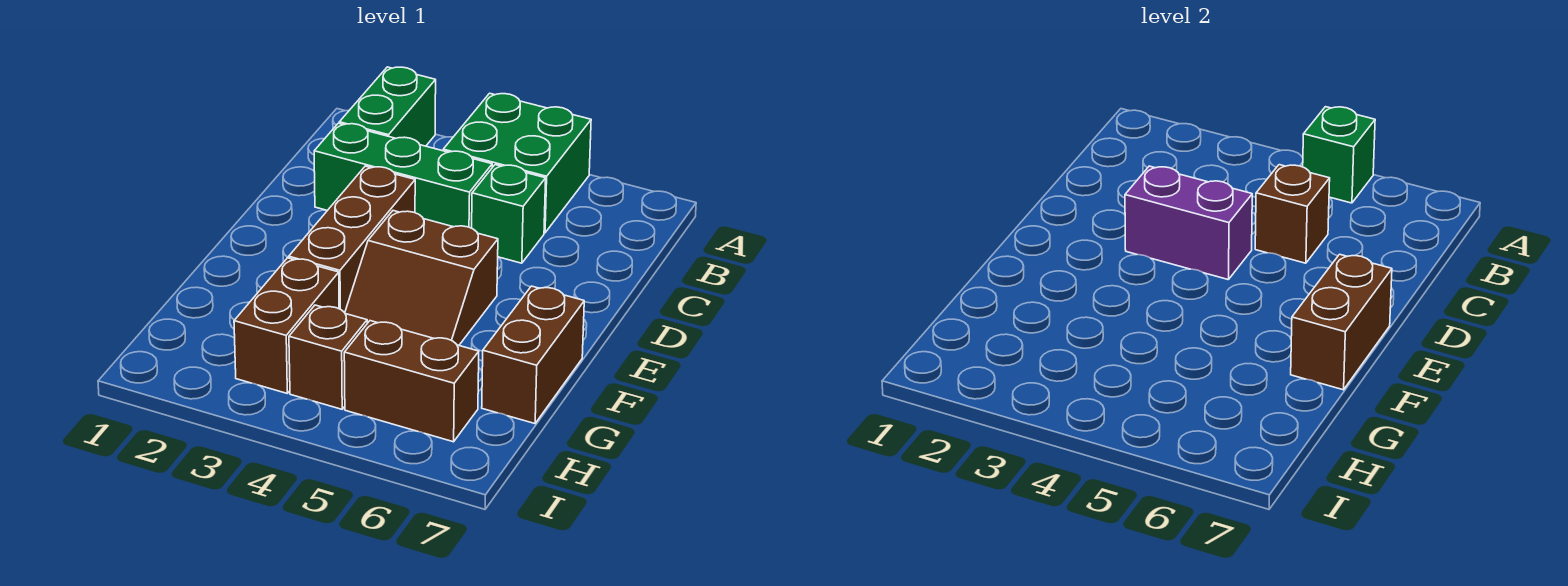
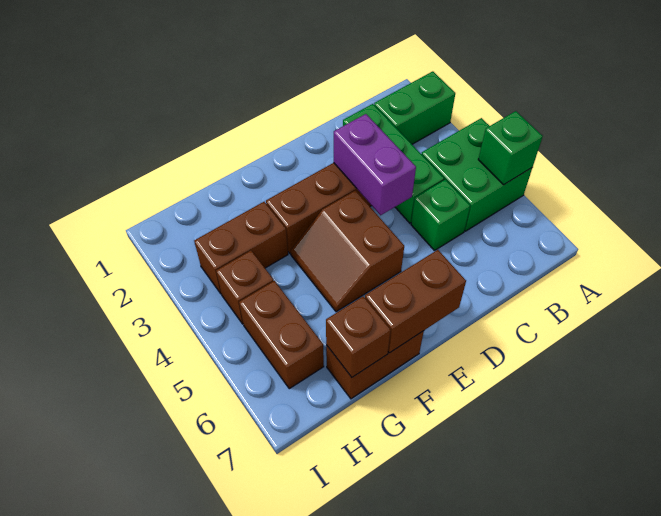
brown brick C5 level 2 -> brown brick G7 level 2

